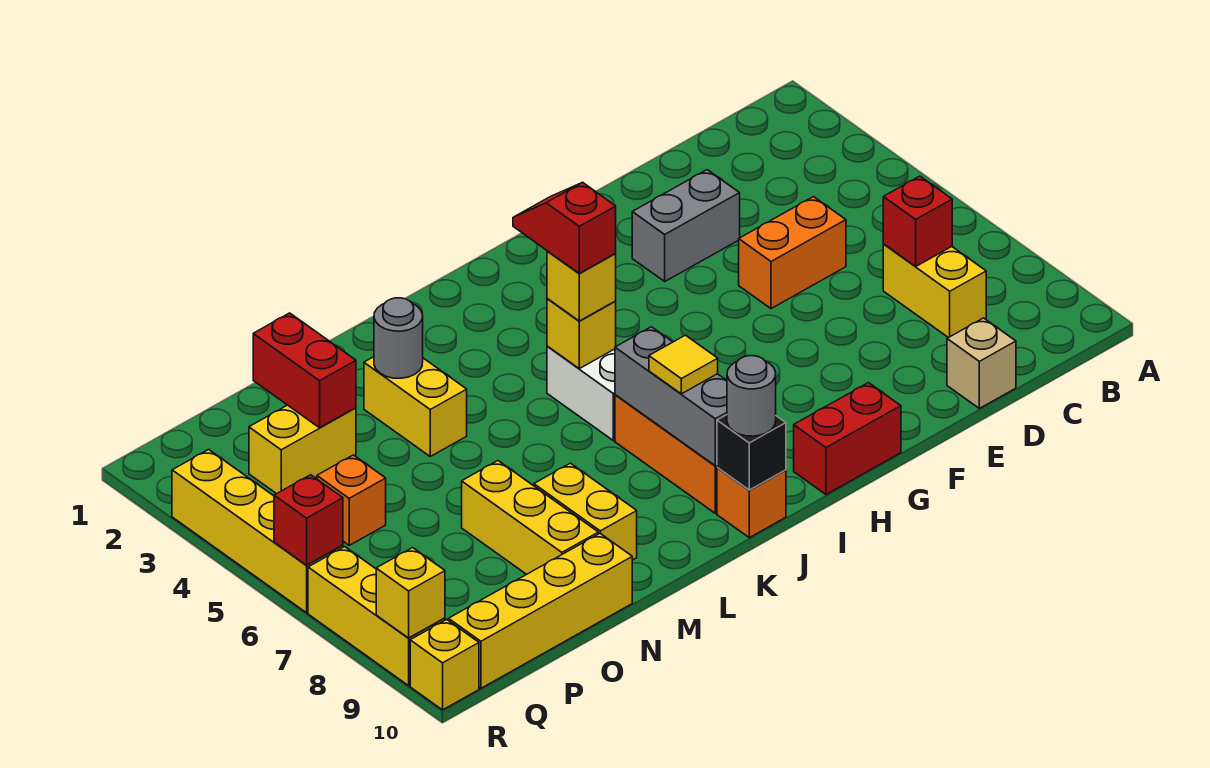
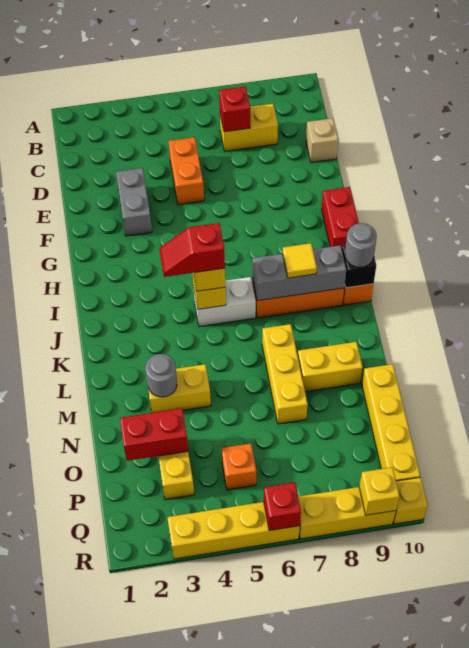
yellow brick N7:N9 level 1 -> yellow brick L7:N7 level 1

